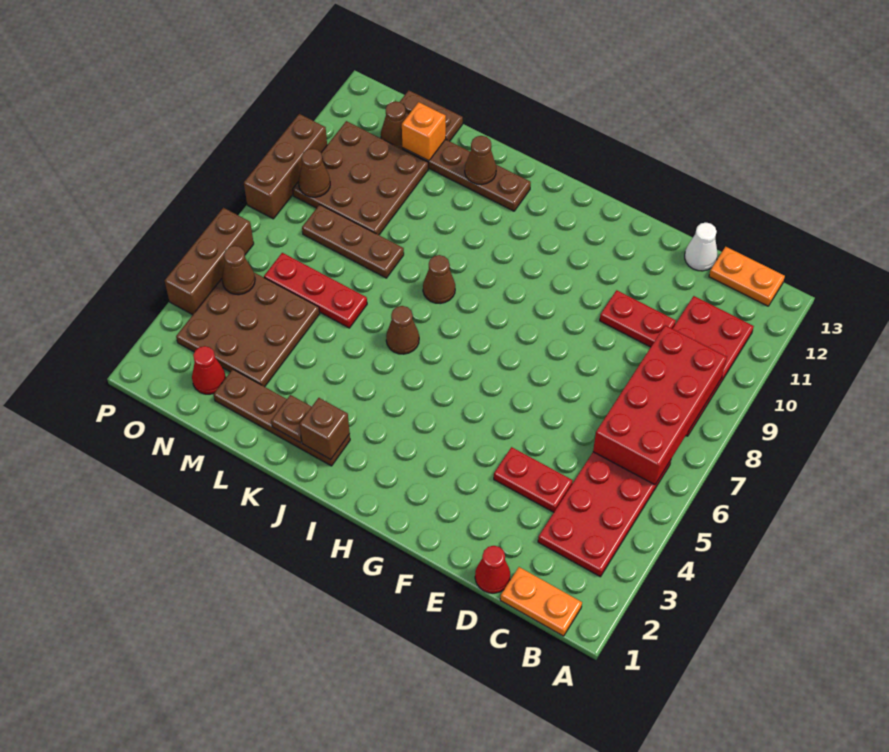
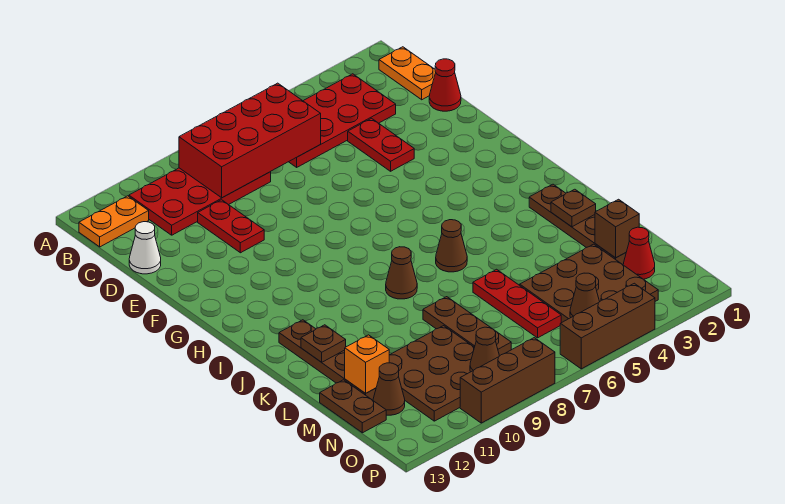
orange plate B13:C13 level 1 -> orange plate B12:B13 level 1
brown brick J2 level 2 -> brown brick M2 level 2
brown cone K12 level 2 -> brown plate K12 level 2

